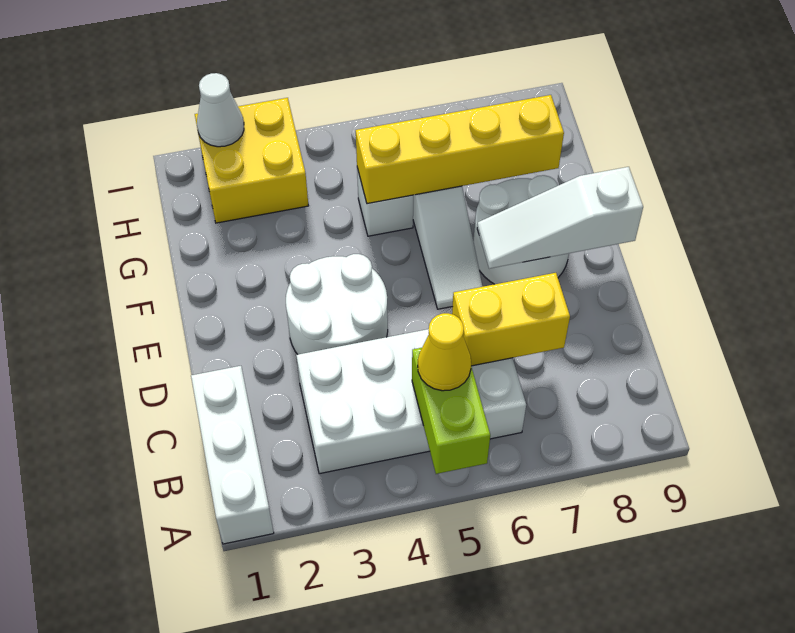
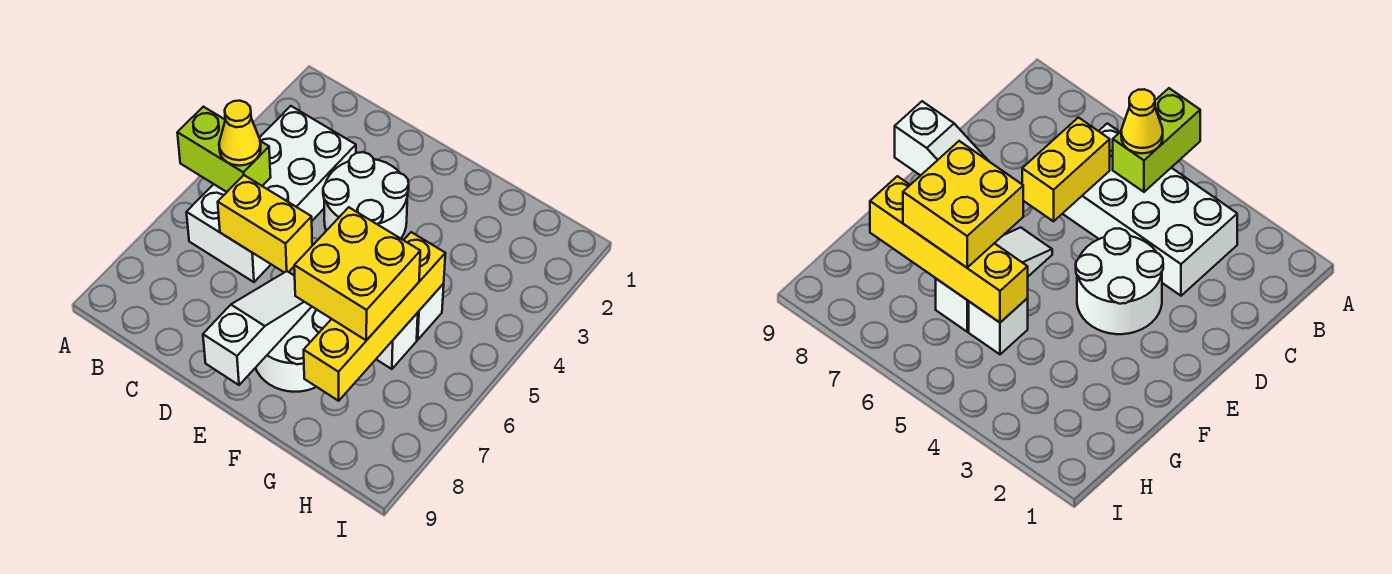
white brick A1:C1 level 1 -> none
yellow brick C6:C7 level 2 -> yellow brick C6:D6 level 2
yellow brick H2:I3 level 1 -> yellow brick F6:G7 level 3
white cone I2 level 2 -> none

